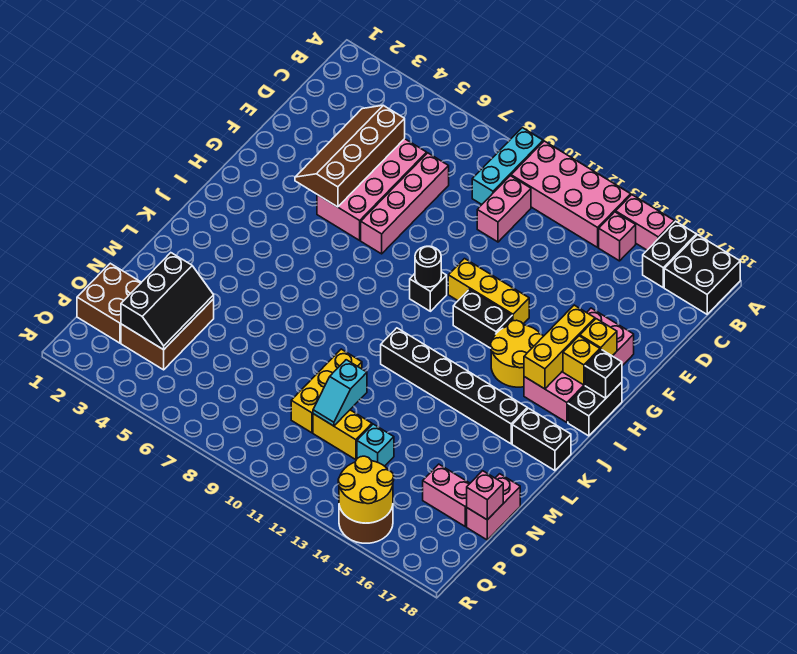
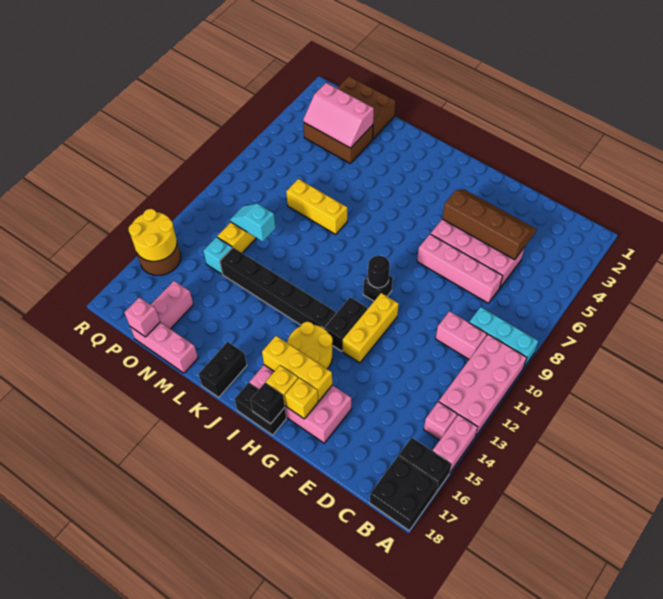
black brick K11:K16 level 1 -> black brick I13:N13 level 1
yellow brick M10:O10 level 1 -> yellow brick L8:N8 level 1
black slope N3:P4 level 2 top 3 -> pink slope N3:P4 level 2 top 3
pink brick N18:O18 level 1 -> pink brick M18:O18 level 1
brown brick O1:P2 level 1 -> brown brick N1:P2 level 1

